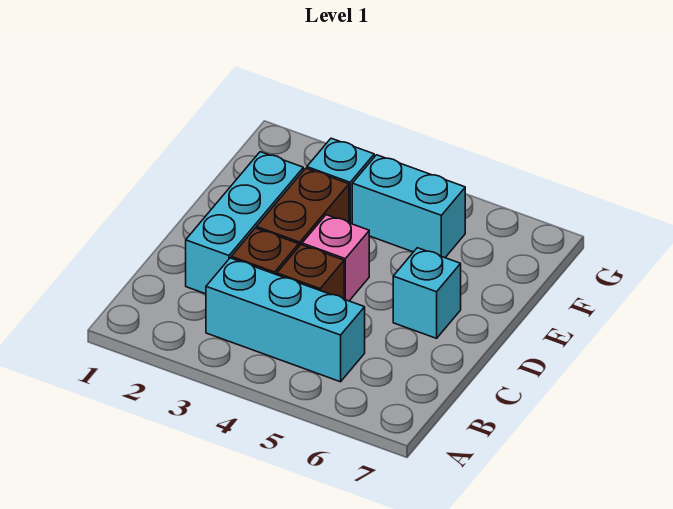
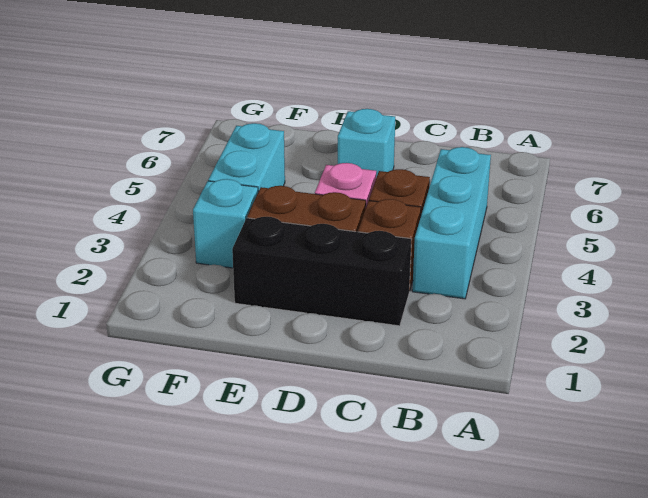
cyan brick C2:E2 level 1 -> black brick C2:E2 level 1

